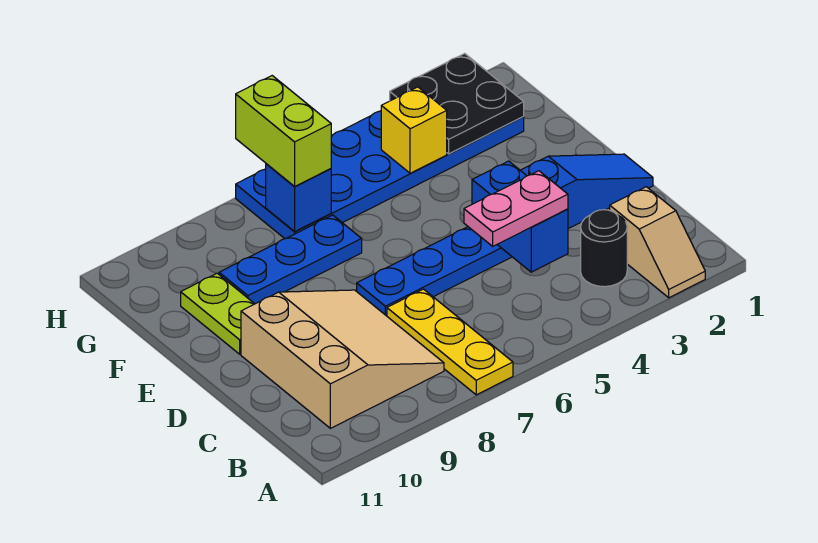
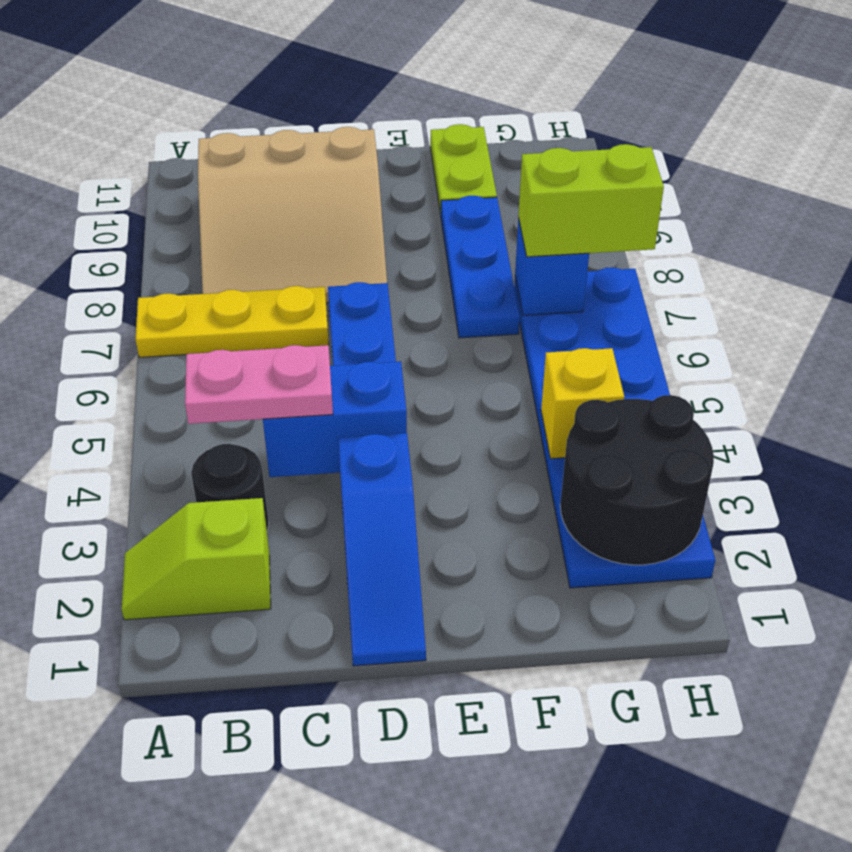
tan slope A2:B2 level 1 top B -> lime slope A2:B2 level 1 top B
pink plate C4:C5 level 3 -> pink plate B4:C4 level 3
lime plate E10:F10 level 1 -> lime plate F10:F11 level 1
black plate G2:H3 level 2 -> black round brick G2:H3 level 2

